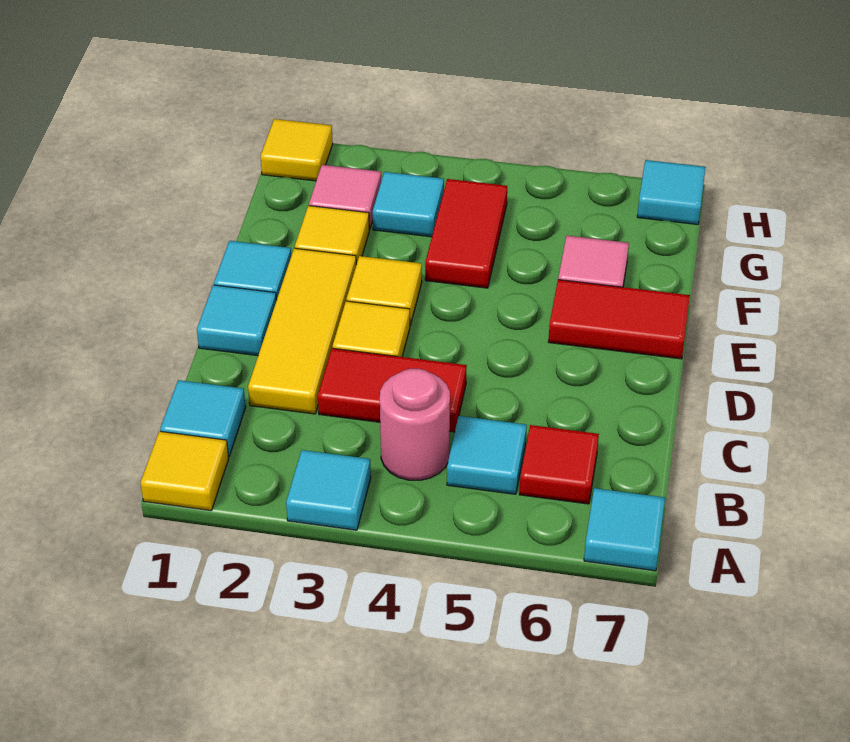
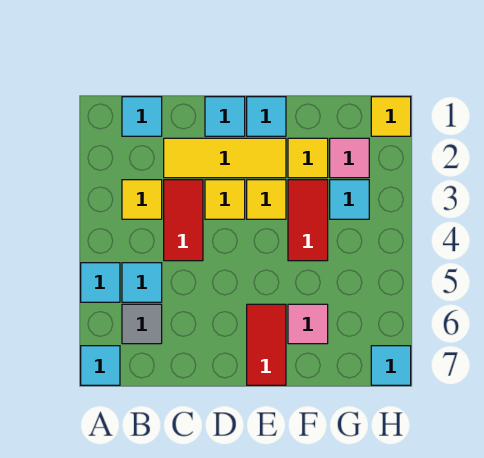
yellow tile A1 level 1 -> yellow tile B3 level 1
cyan tile A3 level 1 -> cyan tile A5 level 1
pink round brick B4 level 1 -> none
red tile B6 level 1 -> grey tile B6 level 1
red tile F4:G4 level 1 -> red tile F3:F4 level 1

